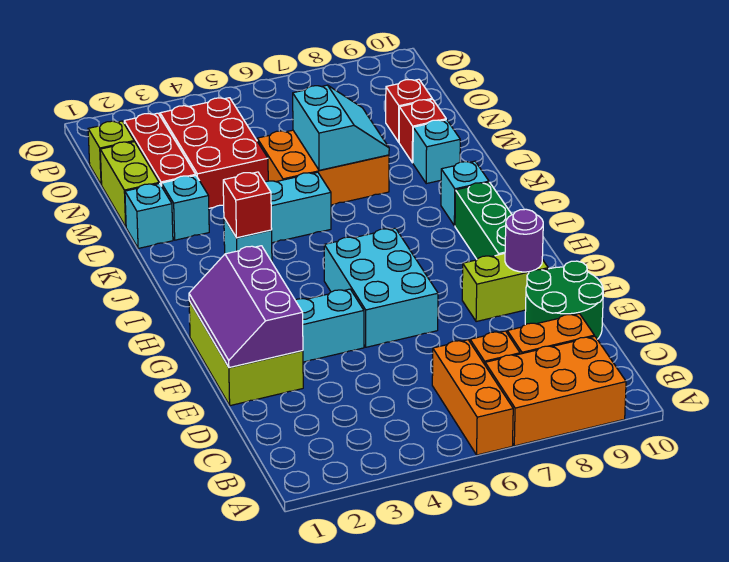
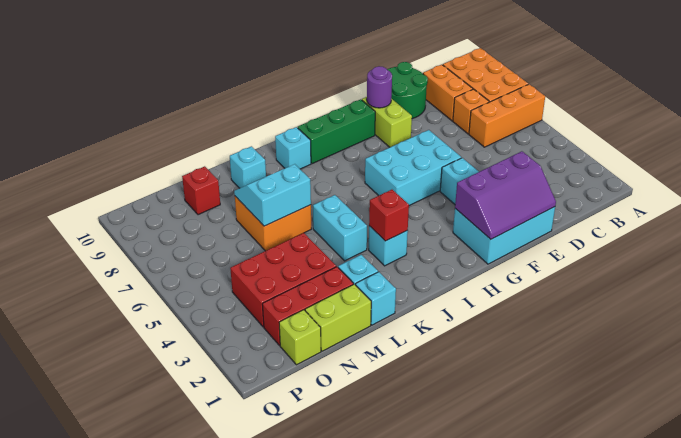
lime brick E1:G2 level 1 -> cyan brick E1:G2 level 1
orange brick L5:M7 level 1 -> orange brick L6:M7 level 1
red brick M9 level 1 -> none

